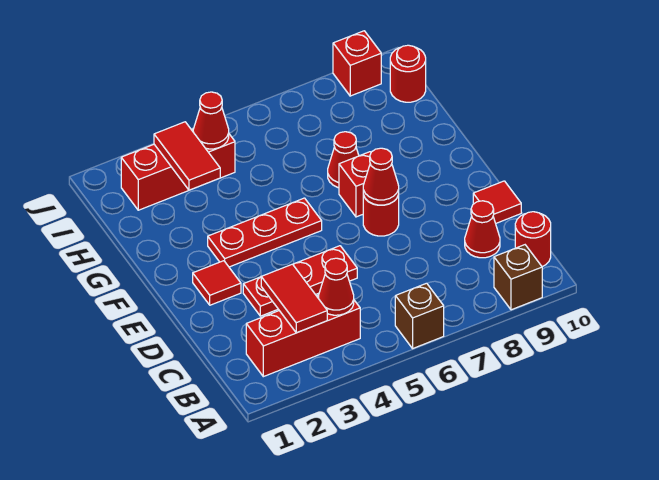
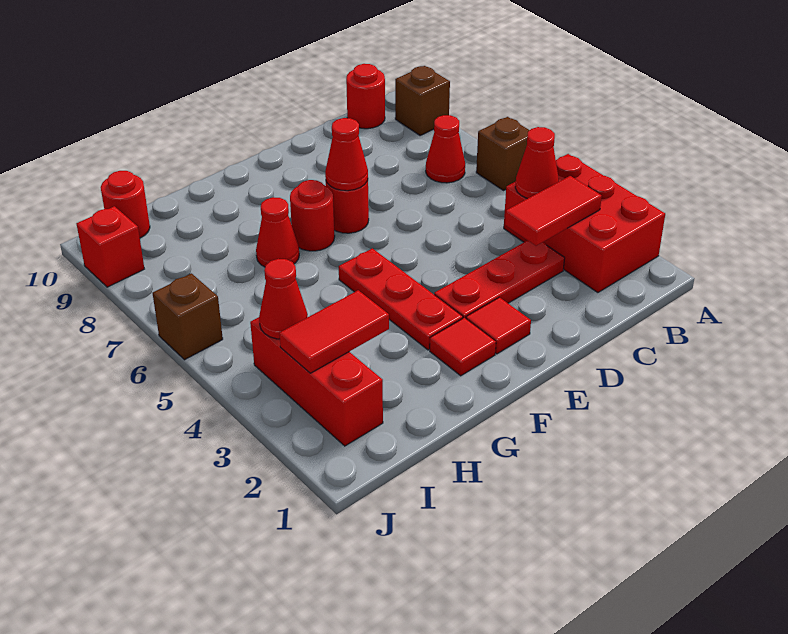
red brick B2:B4 level 1 -> red brick A2:B4 level 1
red cone C9 level 1 -> red cone B7 level 1
red plate D3:D5 level 1 -> red plate C3:E3 level 1
red tile D10 level 1 -> red tile F2 level 1
red brick F7 level 1 -> red round brick F7 level 1
none -> brown brick J6 level 1

